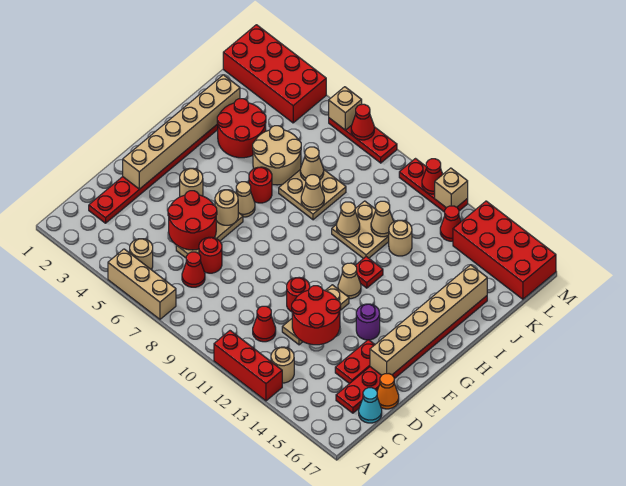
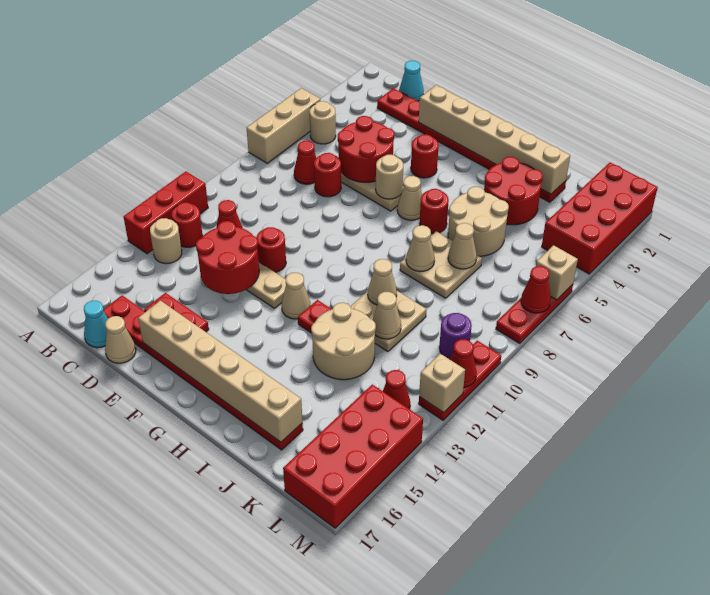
none -> red round brick B12 level 1
none -> cyan cone C1 level 1
orange cone D17 level 1 -> tan cone D17 level 1
tan round brick F4 level 1 -> red round brick F4 level 1
purple round brick F14 level 1 -> purple round brick L10 level 1
tan round brick J12 level 1 -> tan round brick I12:J13 level 1

